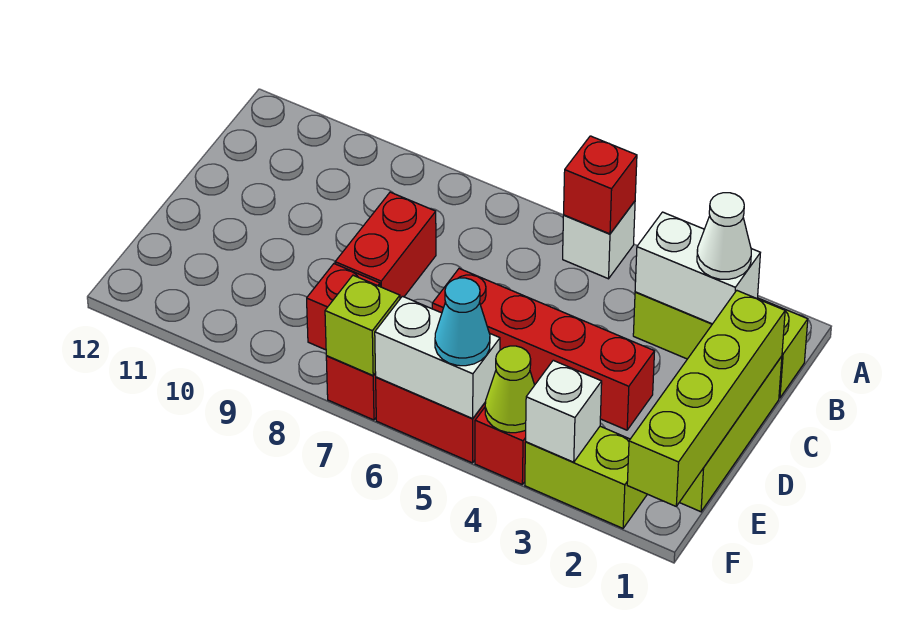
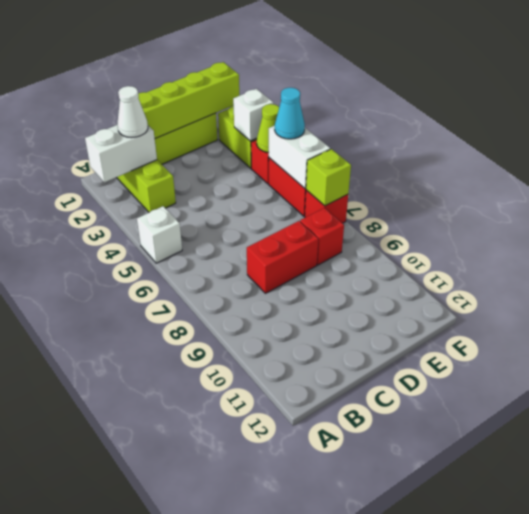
red brick A5 level 2 -> none
white brick B2:B3 level 2 -> white brick A2:B2 level 2
red brick D3:D6 level 1 -> none

